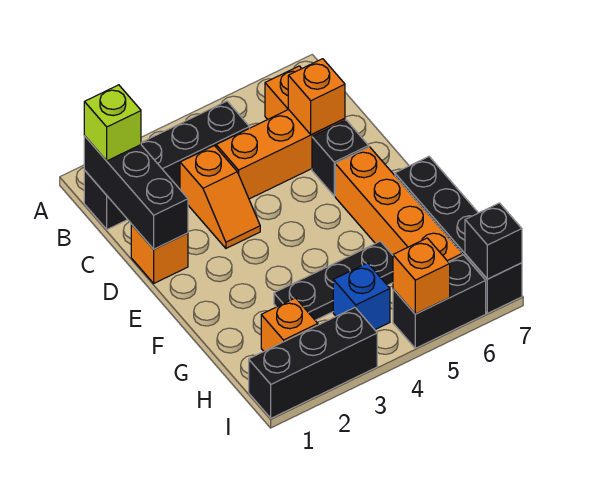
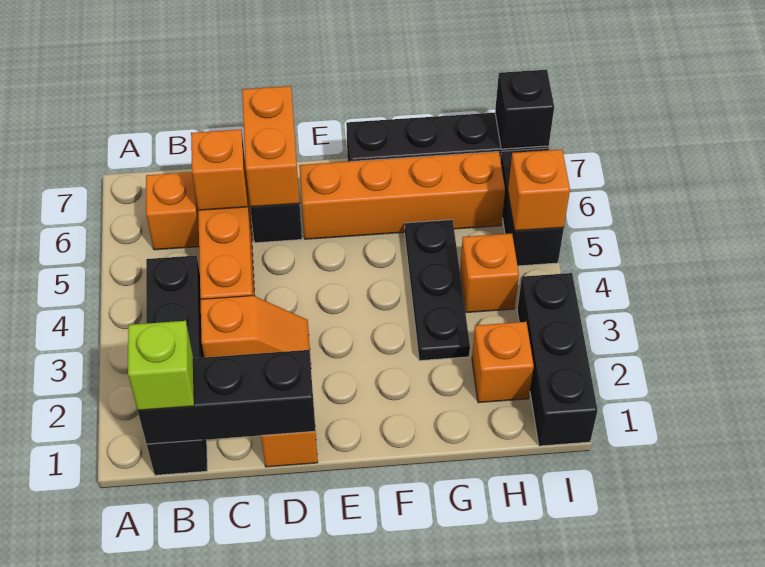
none -> orange brick D6:D7 level 2
blue brick H4 level 1 -> orange brick H4 level 1

